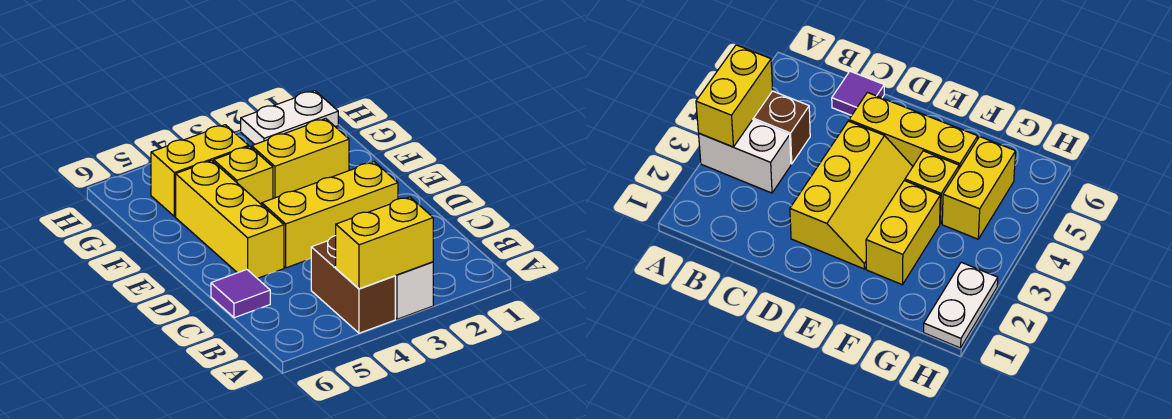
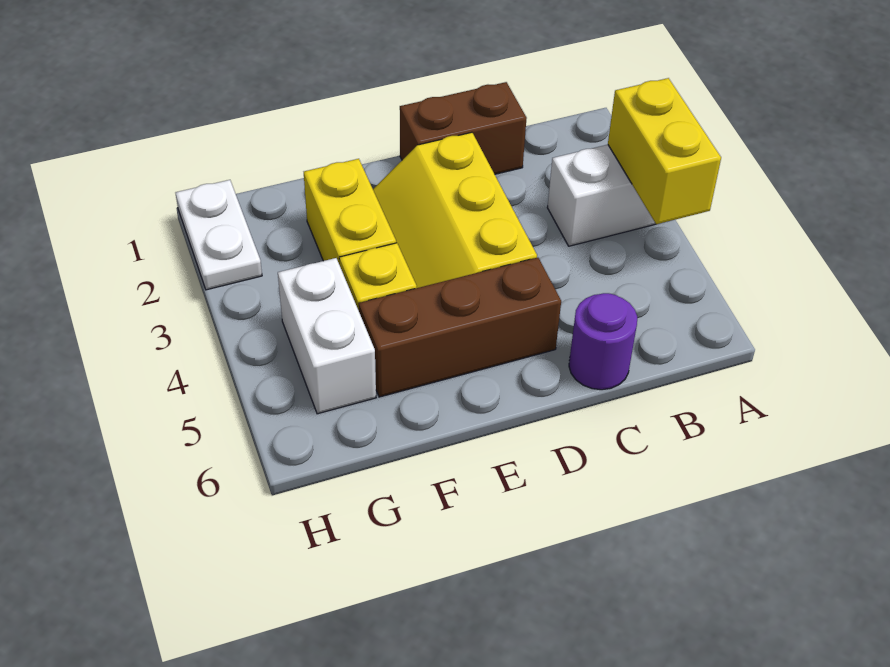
brown brick A4:B4 level 1 -> brown brick C1:D1 level 1
purple tile C6 level 1 -> purple round brick C6 level 1
yellow brick D5:F5 level 1 -> brown brick D5:F5 level 1
yellow brick G4:G5 level 1 -> white brick G4:G5 level 1

